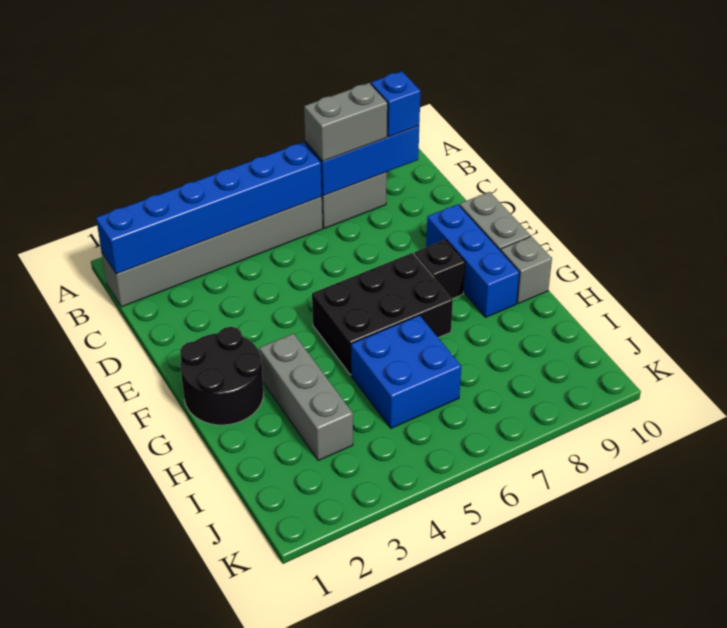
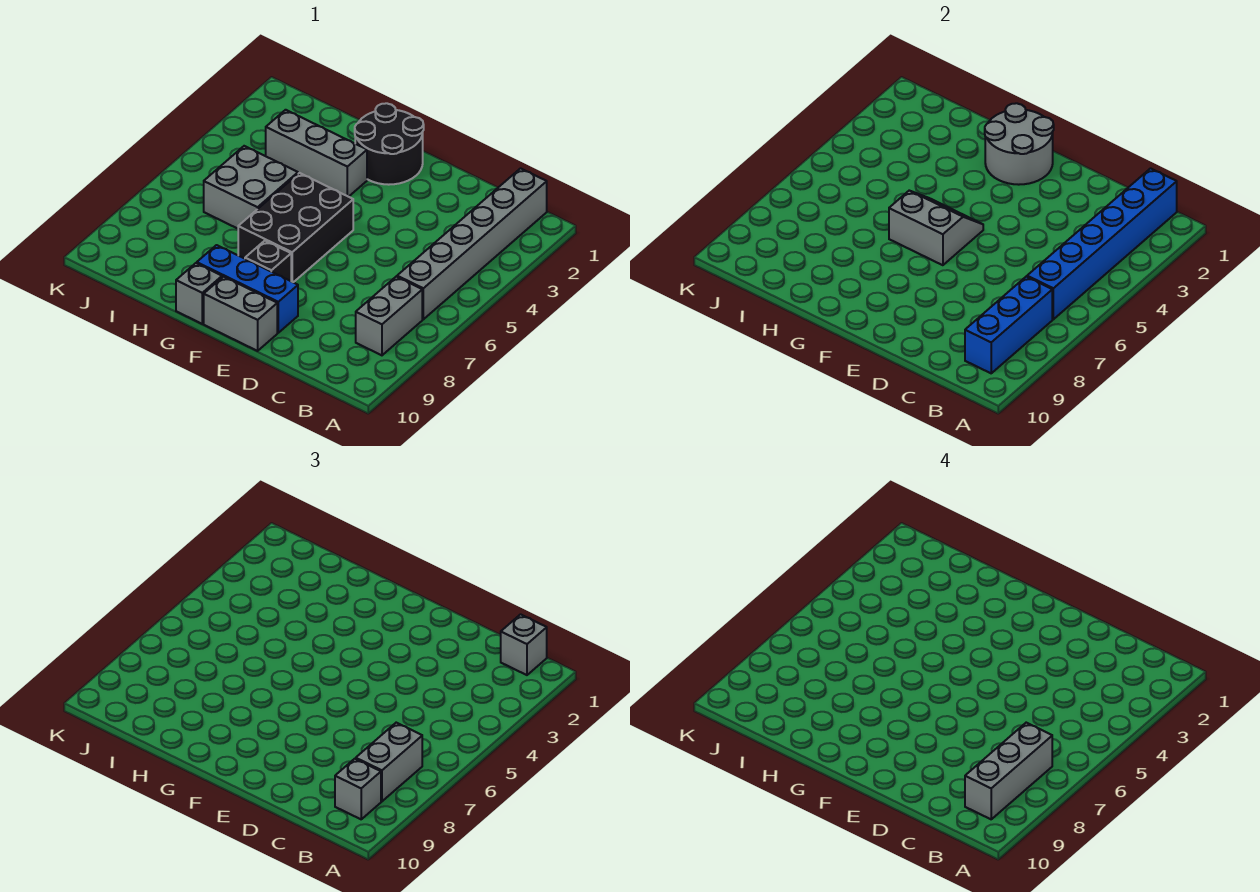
none -> grey brick B1 level 3
none -> grey brick B7:B9 level 4
blue brick B9 level 3 -> grey brick B9 level 3
none -> grey round brick F1:G2 level 2
none -> grey slope F5:G6 level 2 top 6
blue brick H5:I6 level 1 -> grey brick H5:I6 level 1

